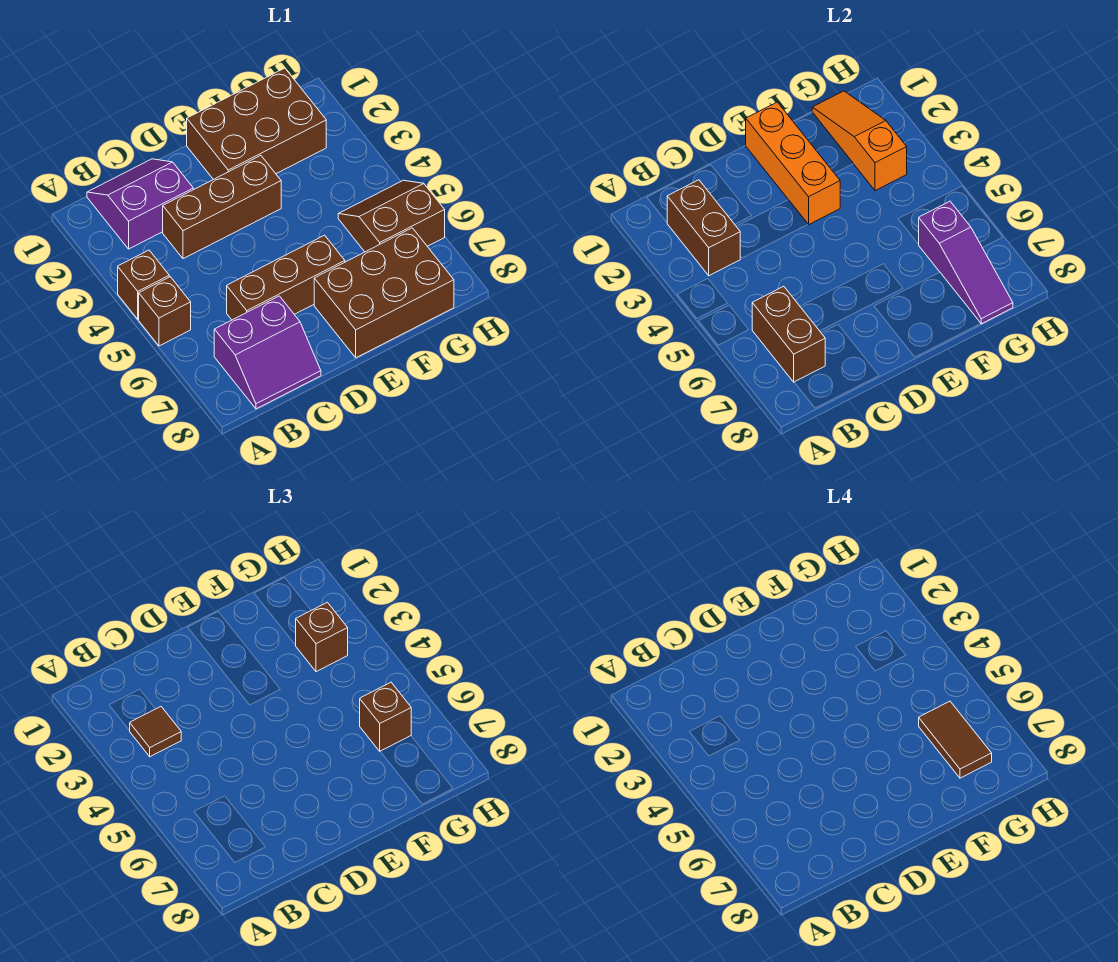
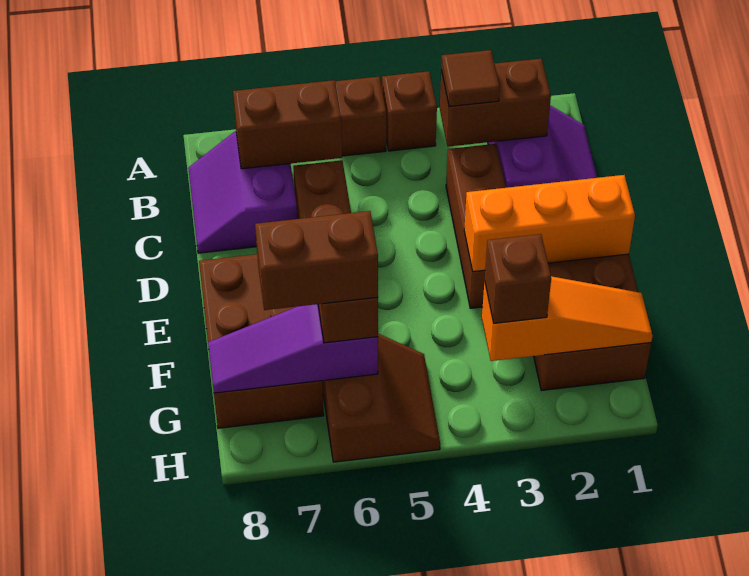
brown tile G6:G7 level 4 -> brown brick G6:G7 level 4

